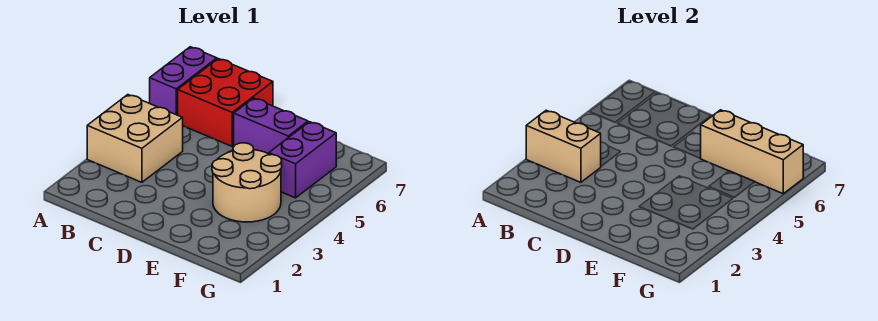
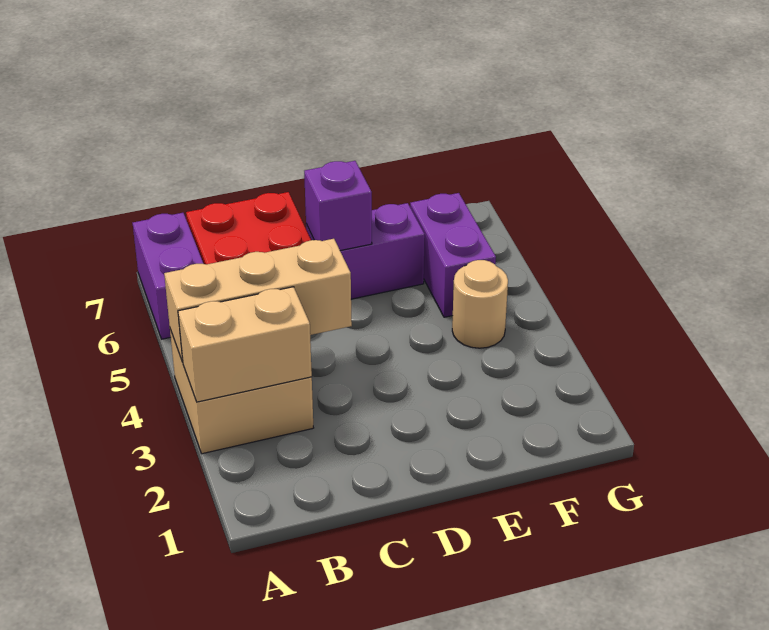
none -> purple brick D6 level 2
tan round brick E3:F4 level 1 -> tan round brick F4 level 1
tan brick E6:G6 level 2 -> tan brick A4:C4 level 2

